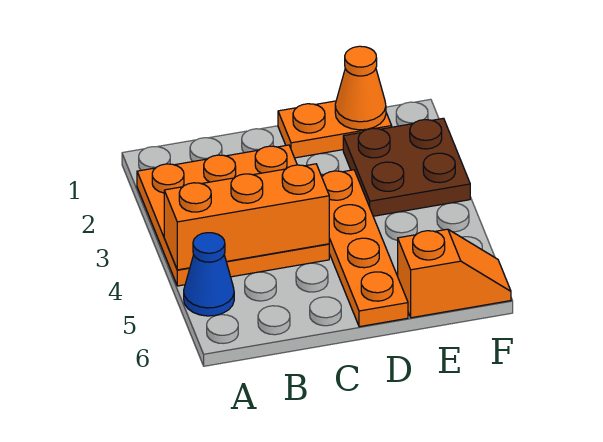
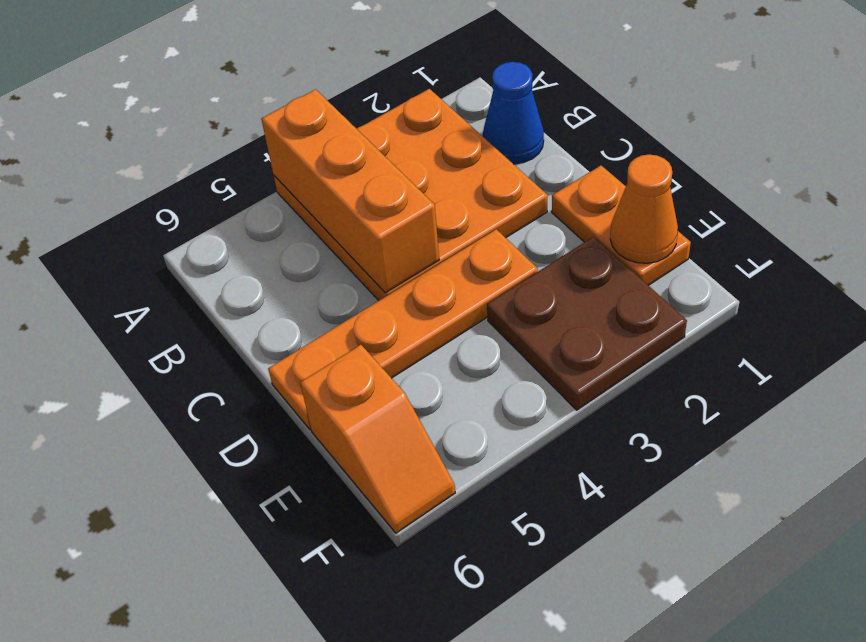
blue cone A5 level 1 -> blue cone B1 level 1

